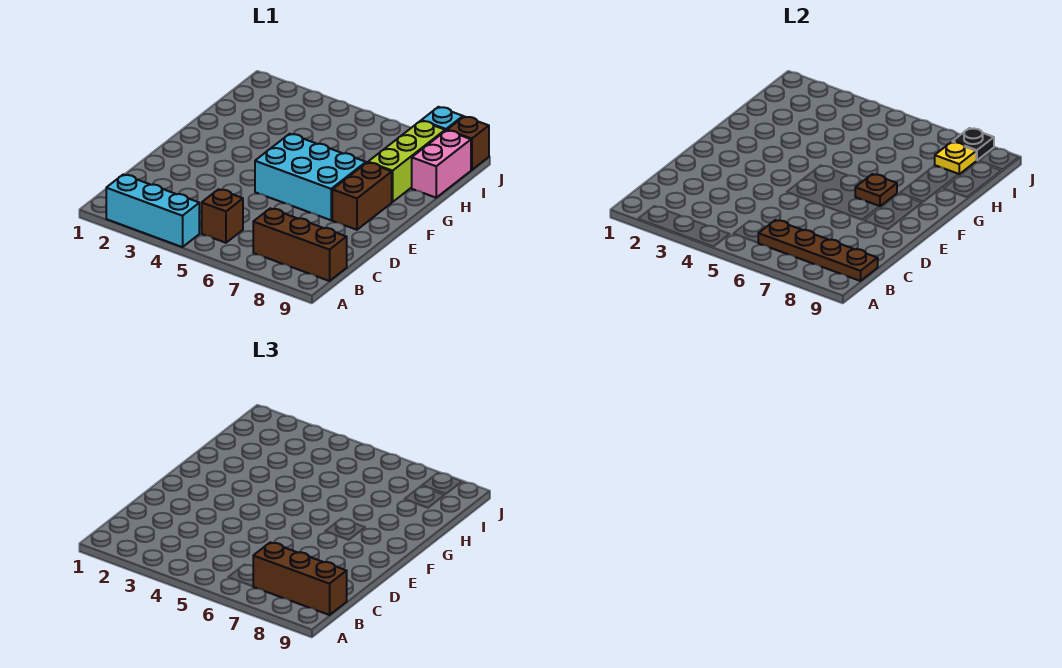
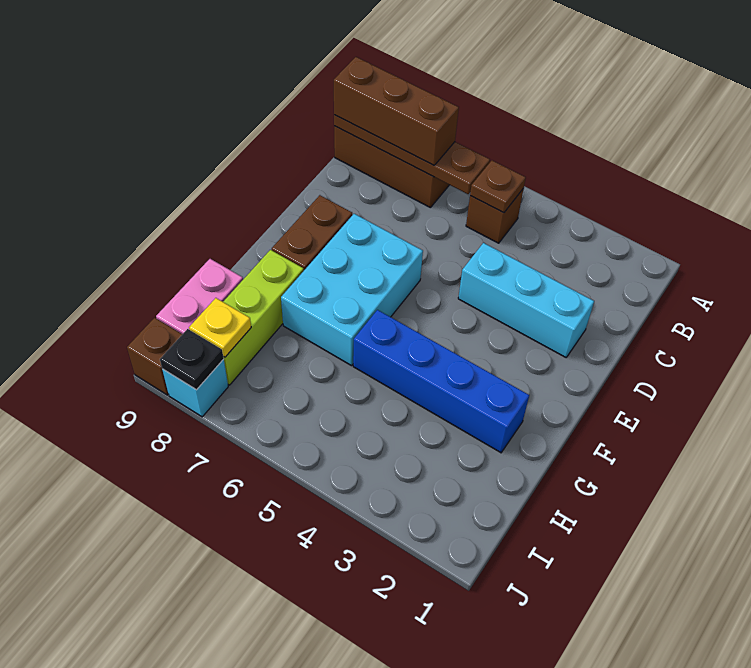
cyan brick A2:A4 level 1 -> cyan brick D2:D4 level 1
cyan brick E5:F7 level 1 -> cyan brick E6:G7 level 1
brown plate F7 level 2 -> brown plate B5 level 2
none -> blue brick G2:G5 level 1

